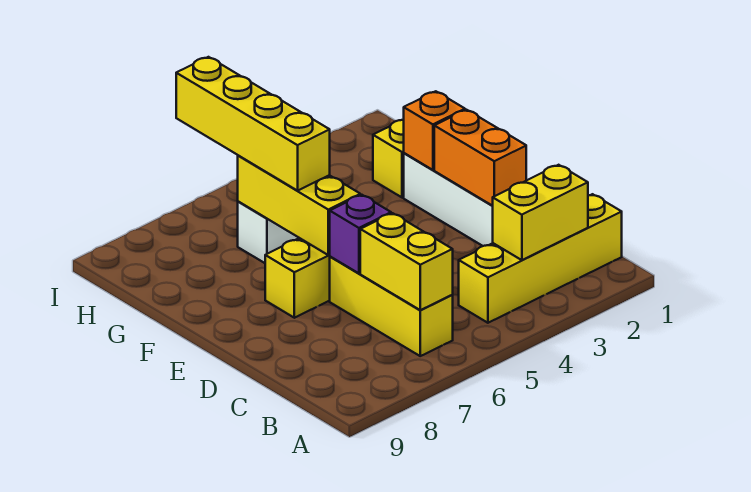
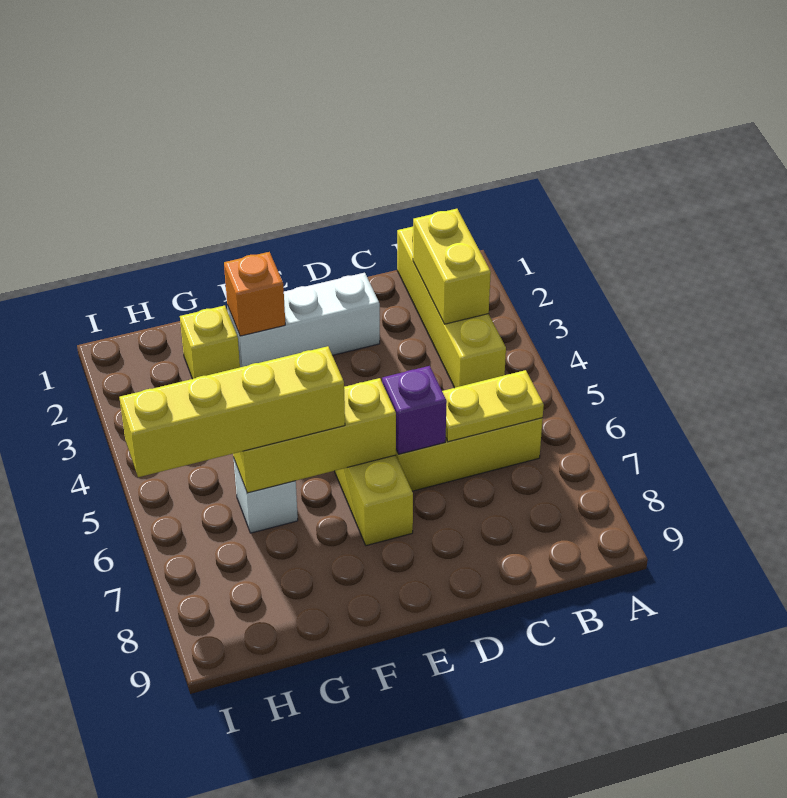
yellow brick B6:C6 level 2 -> yellow plate B6:C6 level 2
orange brick D2:E2 level 2 -> none

